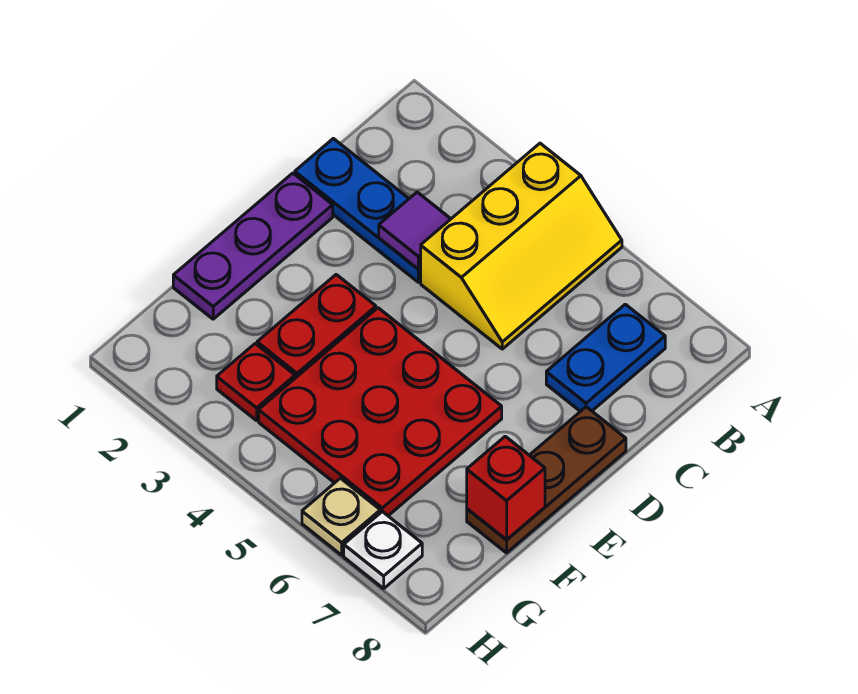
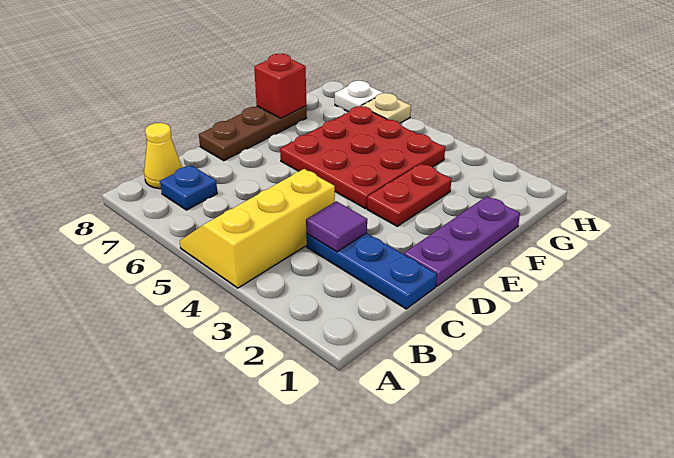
blue plate B7:C7 level 1 -> blue plate B7 level 1
none -> yellow cone B8 level 1
red plate G3 level 1 -> none

